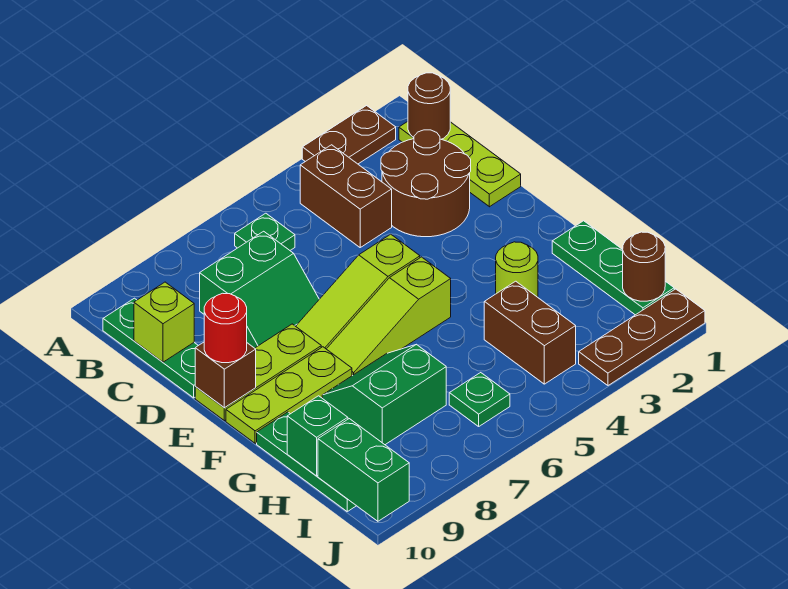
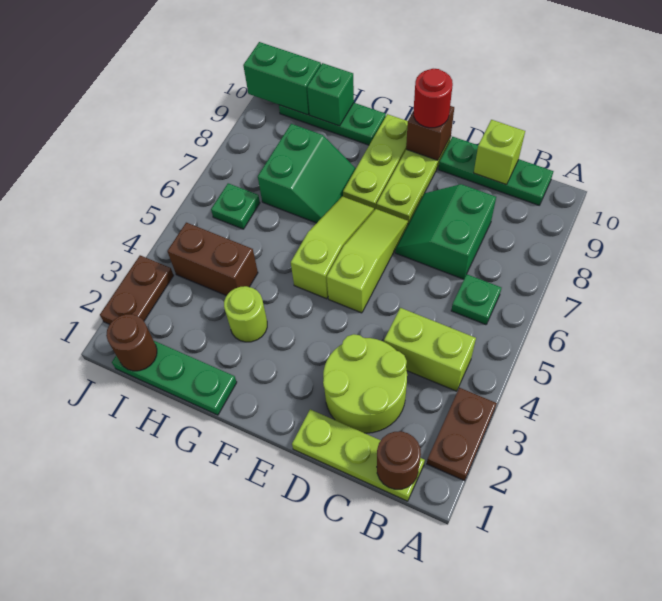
brown brick B4:C4 level 1 -> lime brick B4:C4 level 1
brown round brick C2:D3 level 1 -> lime round brick C2:D3 level 1
brown plate J1:J3 level 1 -> brown plate J2:J3 level 1

